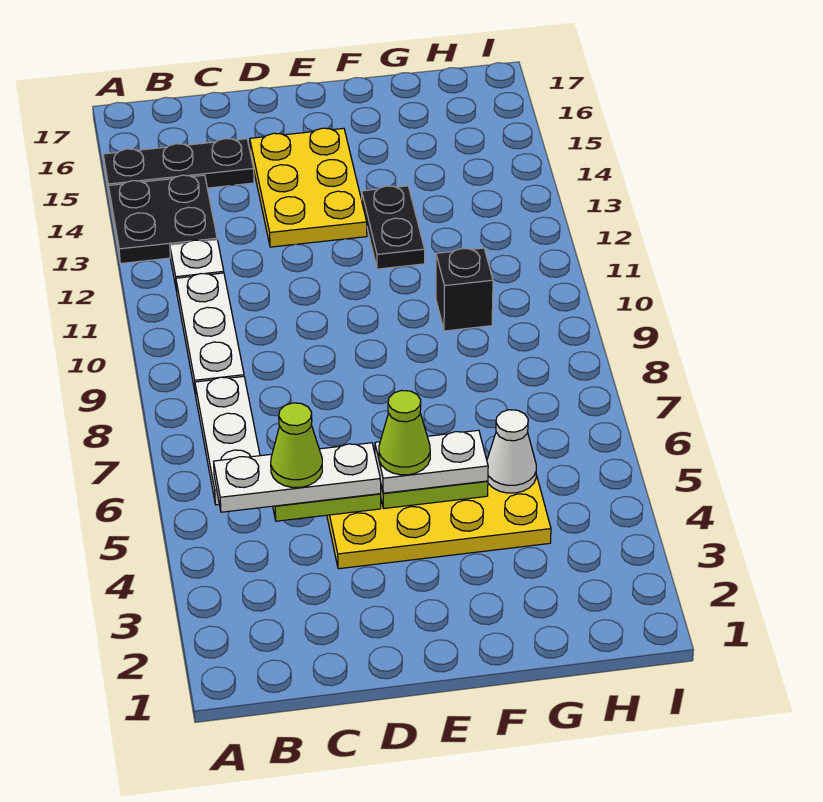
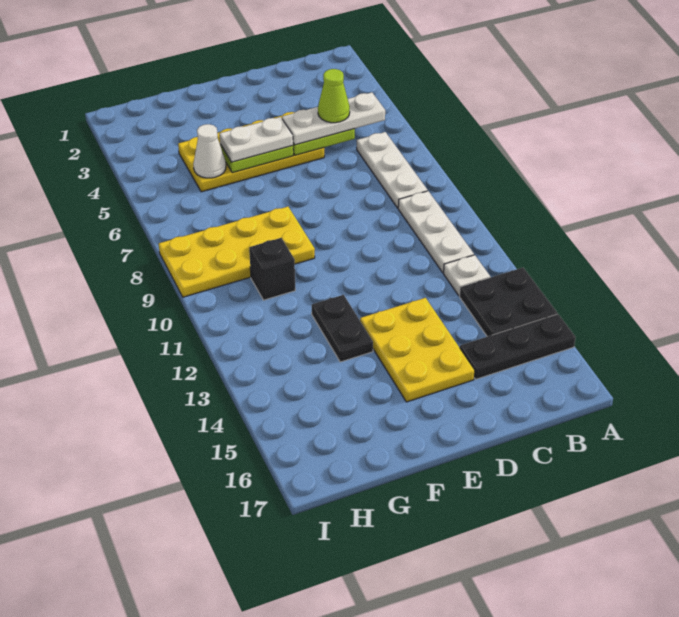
lime cone E5 level 4 -> none
none -> yellow plate F8:I9 level 1

